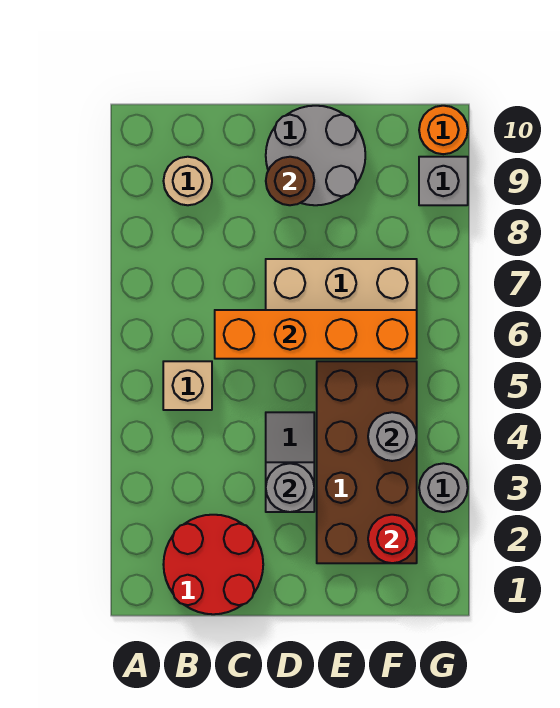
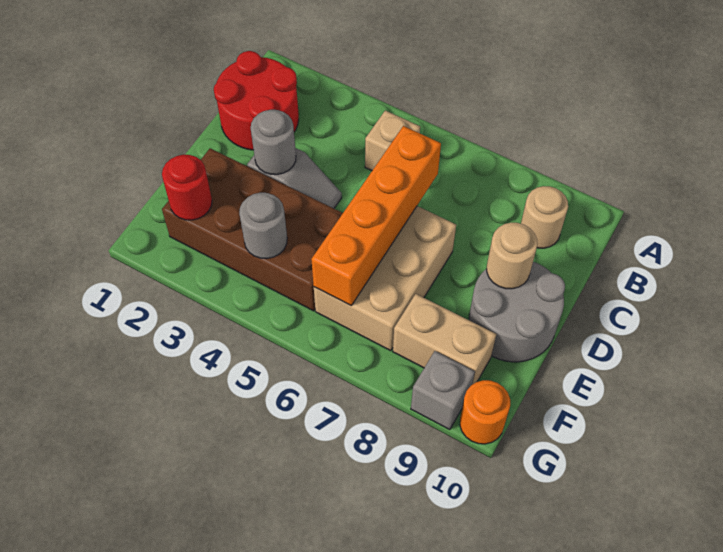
brown round brick D9 level 2 -> tan round brick D9 level 2
none -> tan brick F8:F9 level 1
grey round brick G3 level 1 -> none

